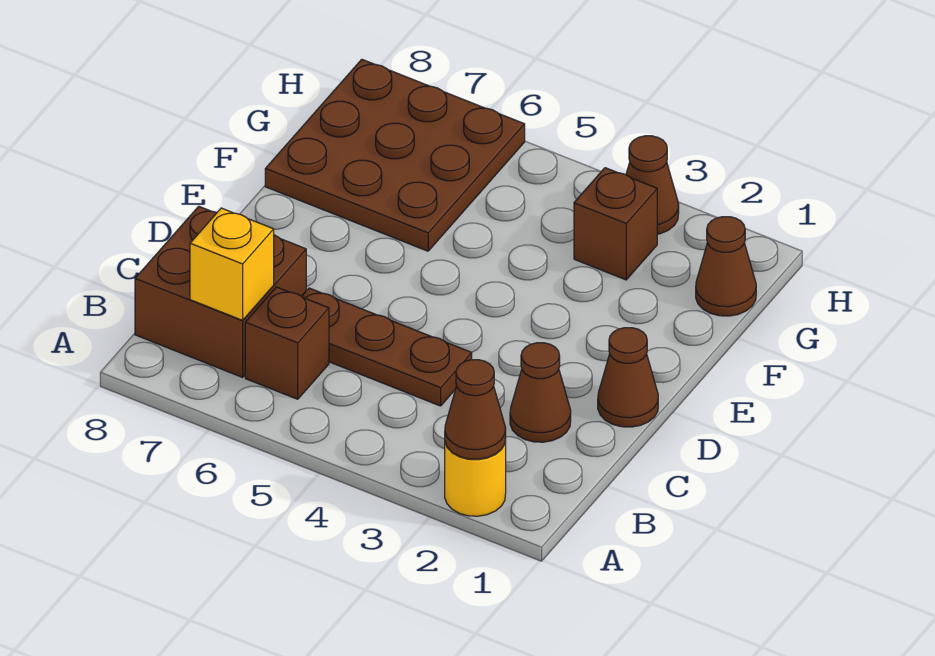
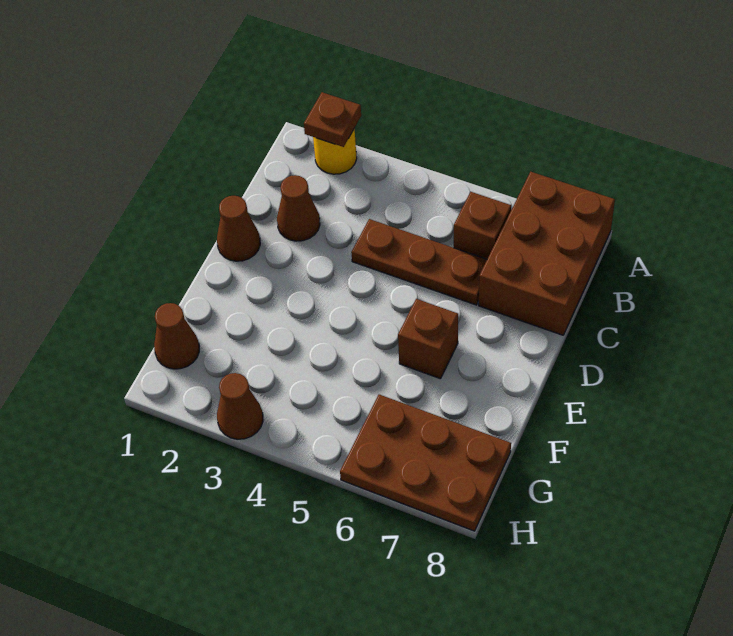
brown cone A2 level 2 -> brown plate A2 level 2
brown brick B7:C8 level 1 -> brown brick A7:C8 level 1
yellow brick B7 level 2 -> none
brown plate F6:H8 level 1 -> brown plate G6:H8 level 1
brown brick G3 level 1 -> brown brick E6 level 1

